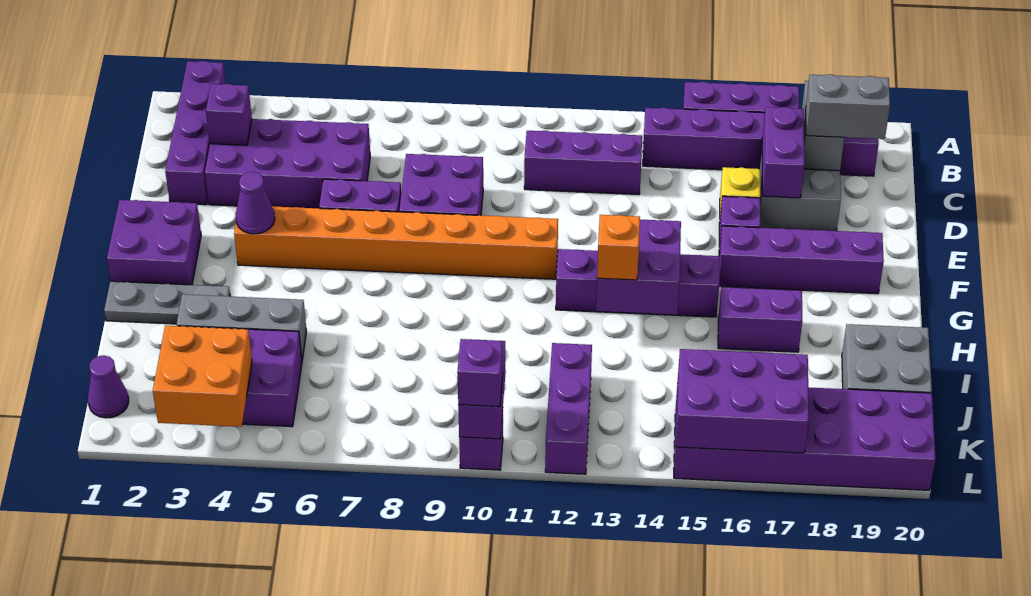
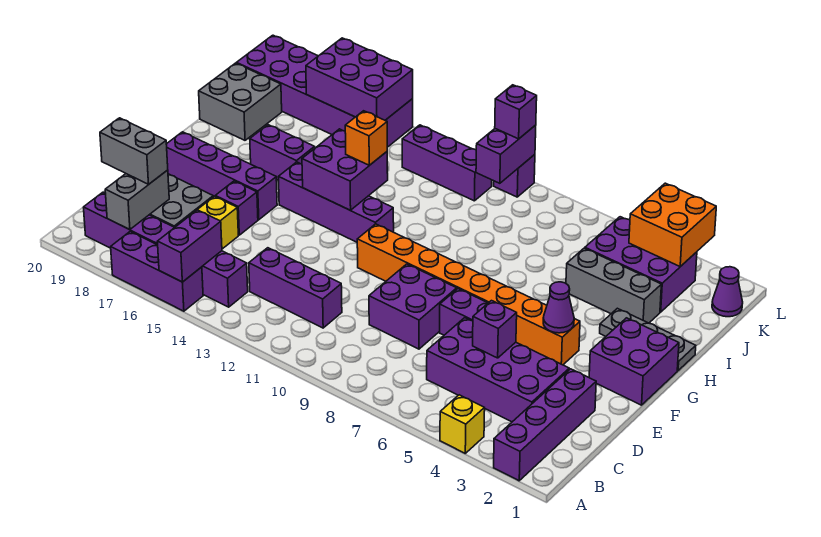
none -> yellow brick A4 level 1
purple brick C3 level 2 -> purple brick D5 level 2
purple brick C17:D17 level 2 -> purple brick A15:B15 level 2
purple brick J12:L12 level 1 -> purple brick K11:K13 level 1

